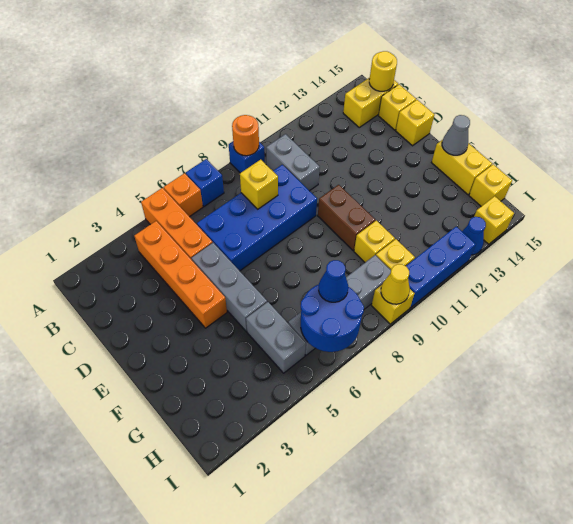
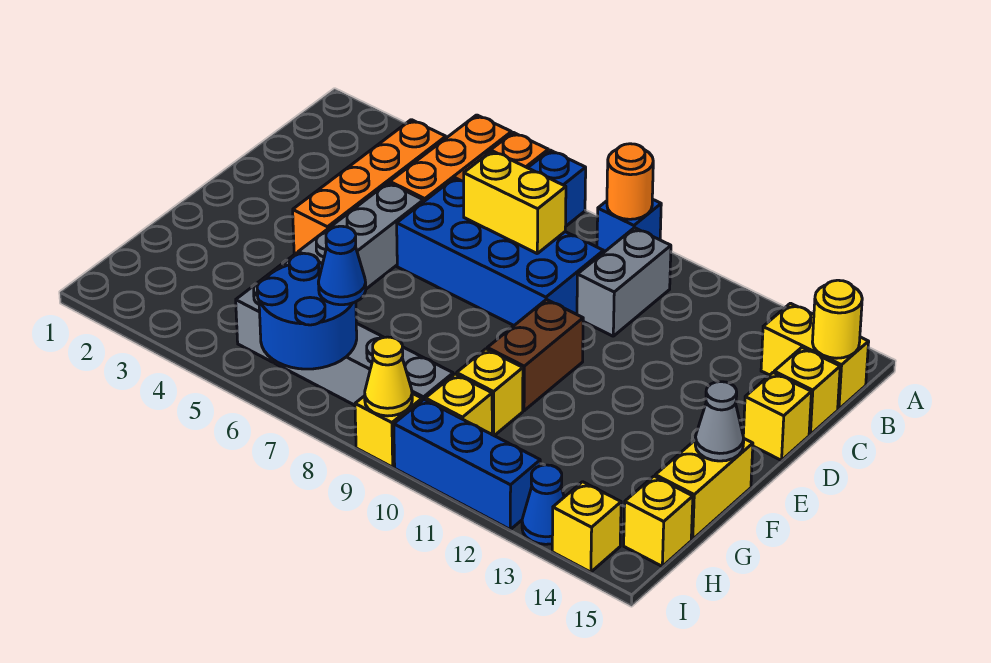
yellow brick C8 level 2 -> yellow brick C7:C8 level 2

